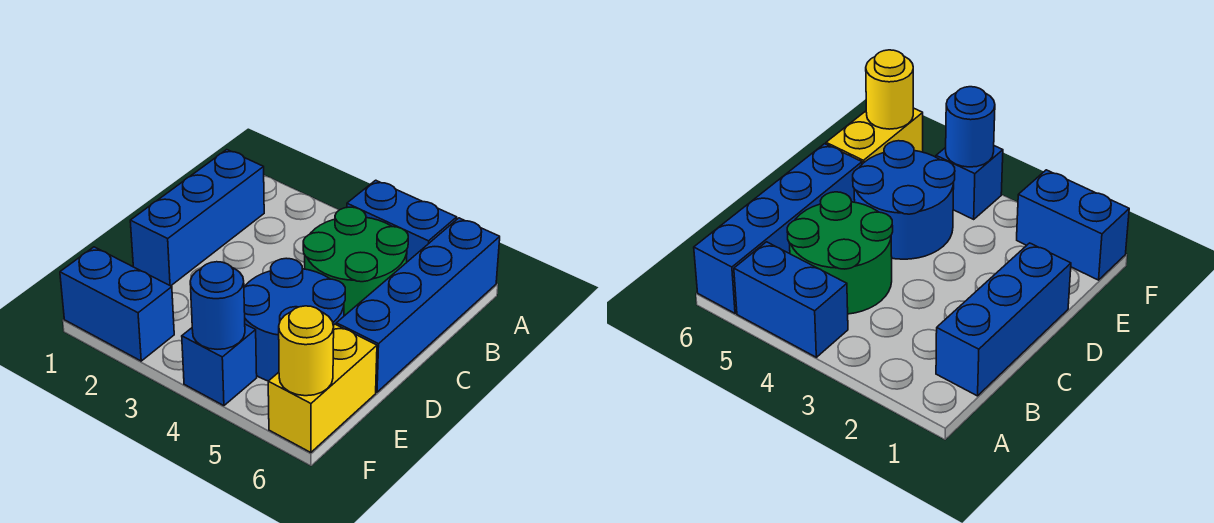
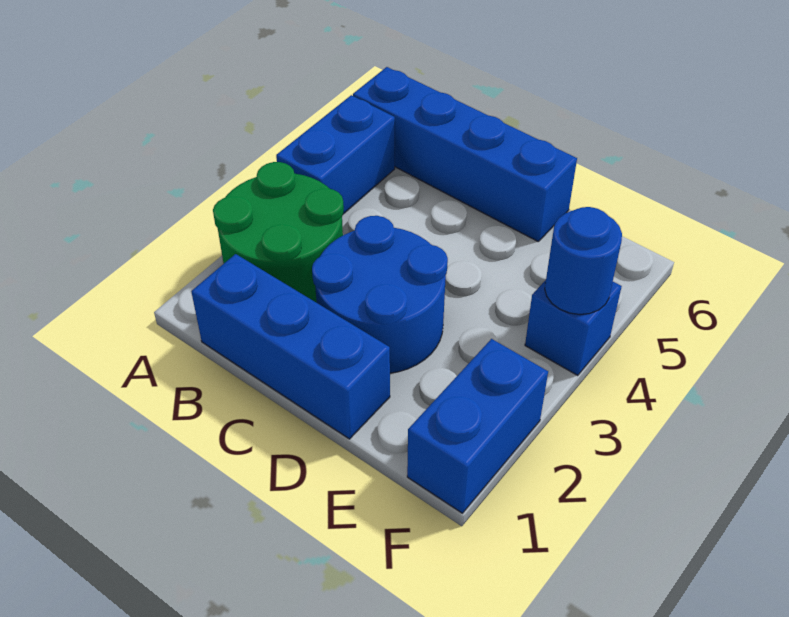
green round brick B4:C5 level 1 -> green round brick A2:B3 level 1
blue round brick D4:E5 level 1 -> blue round brick C2:D3 level 1
yellow brick E6:F6 level 1 -> none
yellow round brick F6 level 2 -> none

